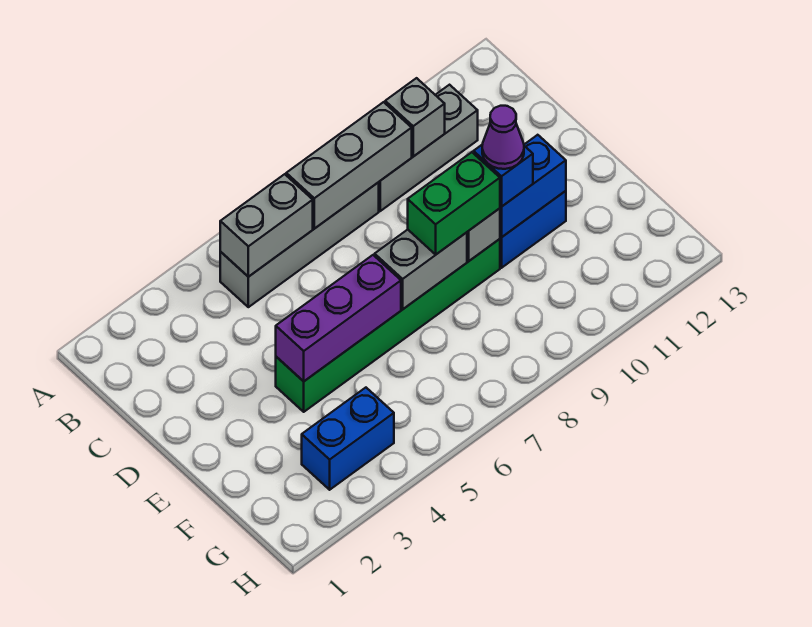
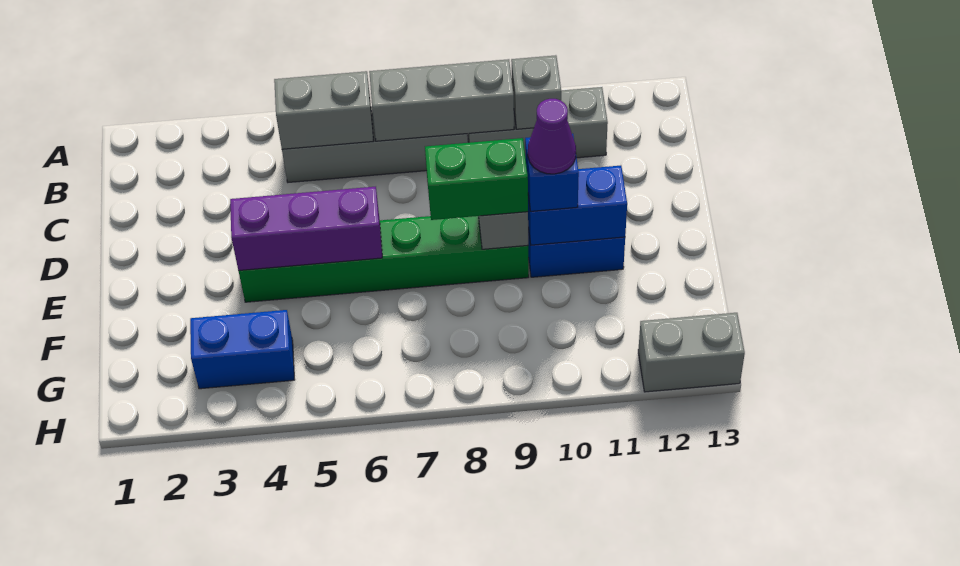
grey brick E7:E8 level 2 -> grey brick H12:H13 level 1

